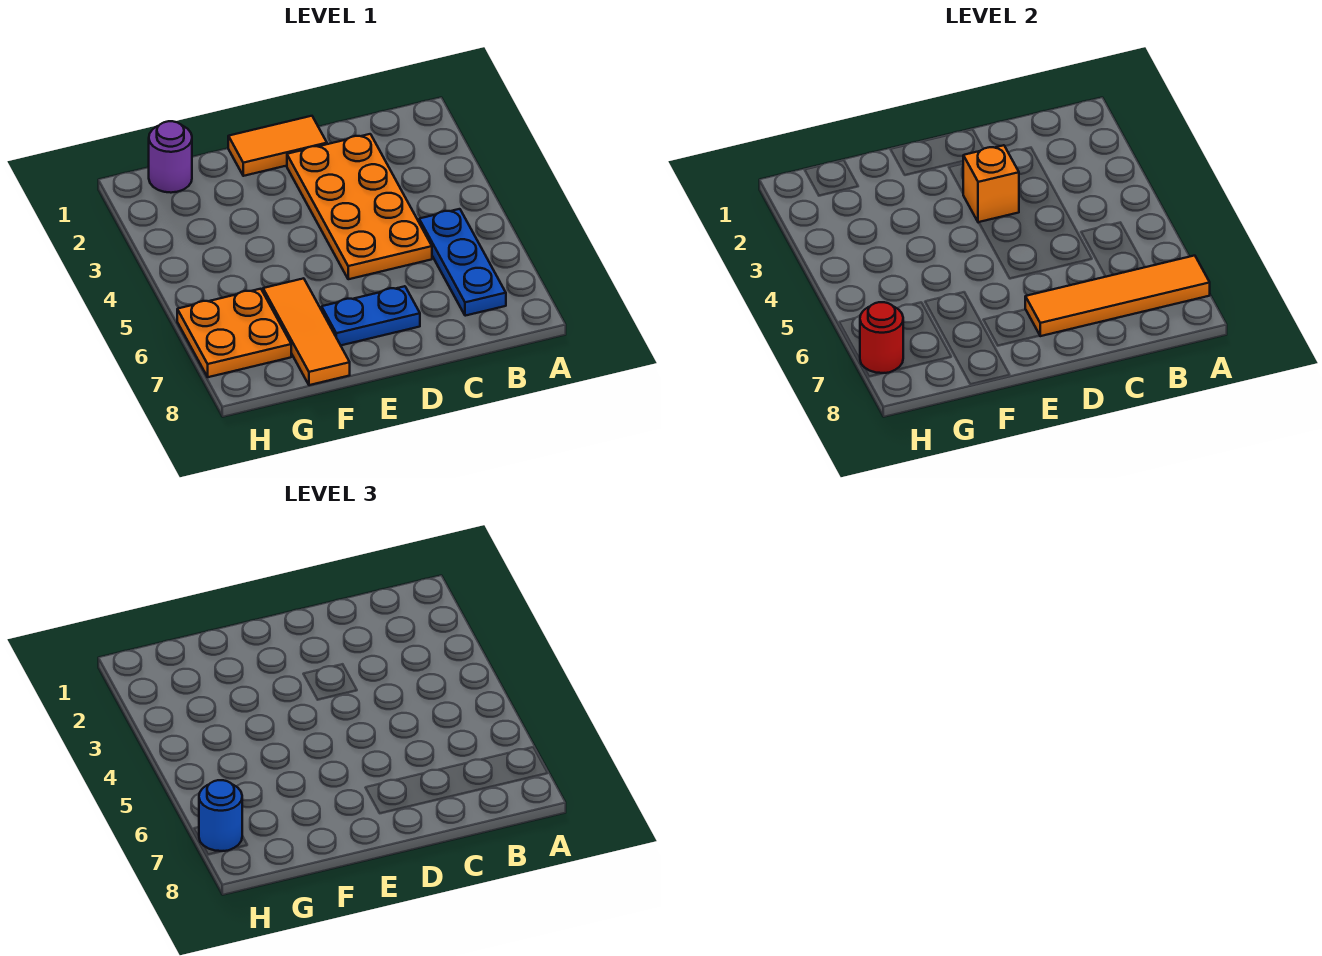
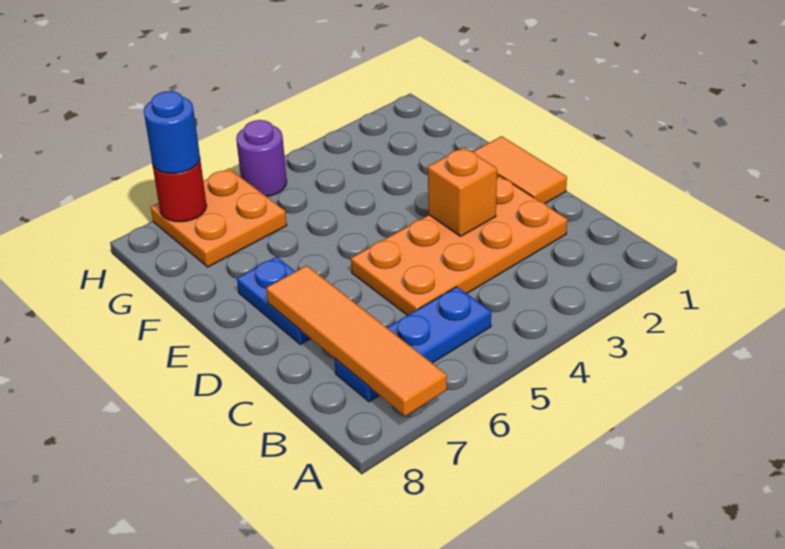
orange tile F6:F8 level 1 -> none
purple round brick G1 level 1 -> purple round brick H5 level 1

